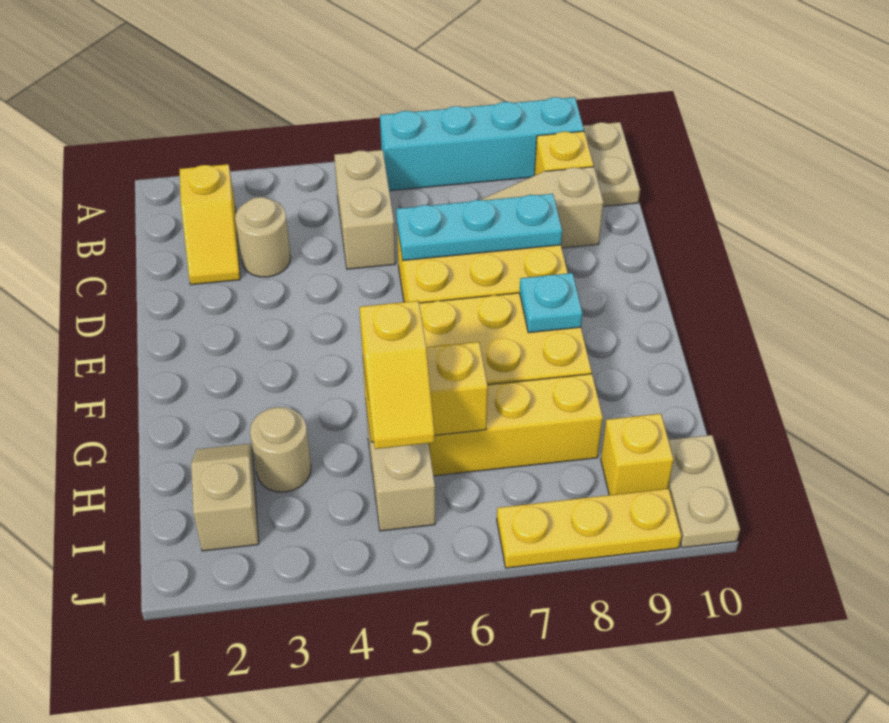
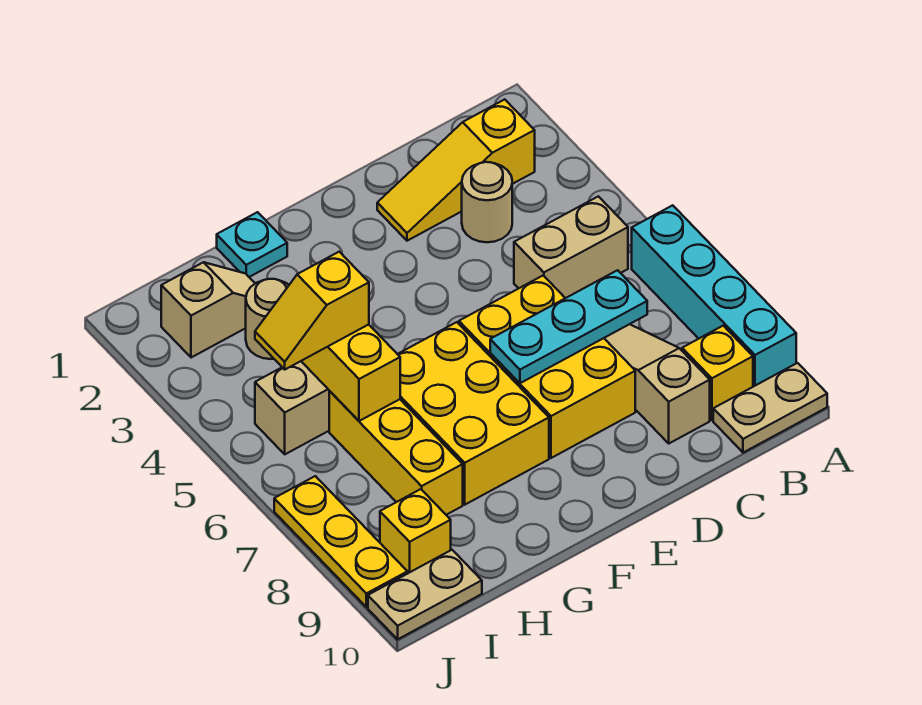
yellow slope B2:C2 level 1 top B -> yellow slope B2:D2 level 1 top B
cyan plate D6:D8 level 2 -> cyan plate C7:E7 level 2
cyan plate F8 level 2 -> cyan plate G1 level 1

